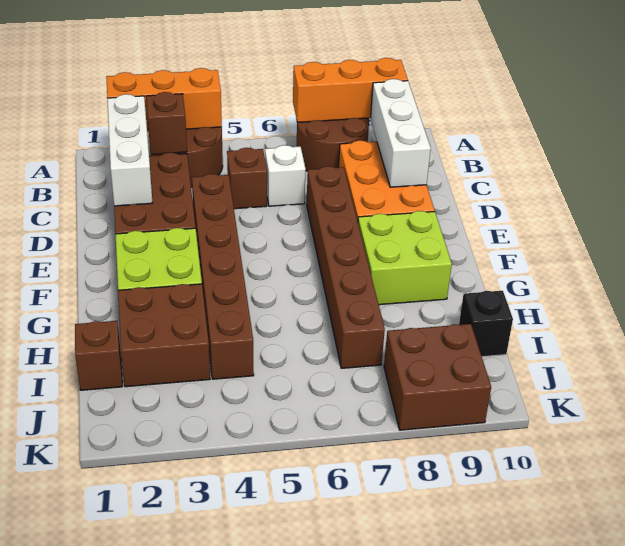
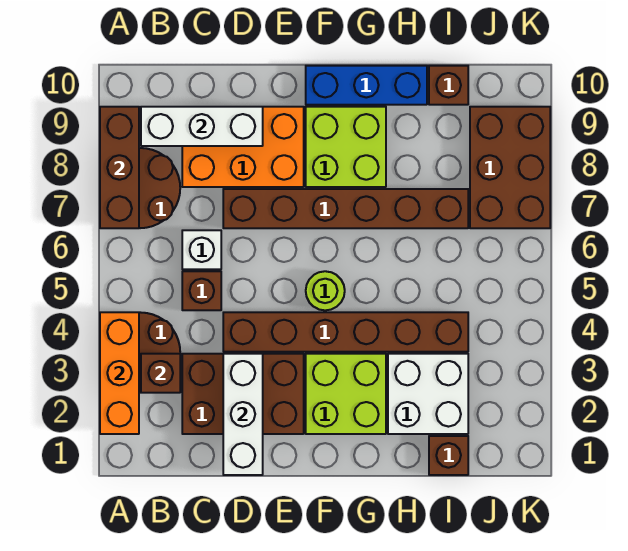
orange brick A7:A9 level 2 -> brown brick A7:A9 level 2
white brick B2:D2 level 2 -> white brick D1:D3 level 2
none -> lime round brick F5 level 1
none -> blue brick F10:H10 level 1
brown brick H2:I3 level 1 -> white brick H2:I3 level 1
black brick I10 level 1 -> brown brick I10 level 1
brown brick J8:K9 level 1 -> brown brick J7:K9 level 1

